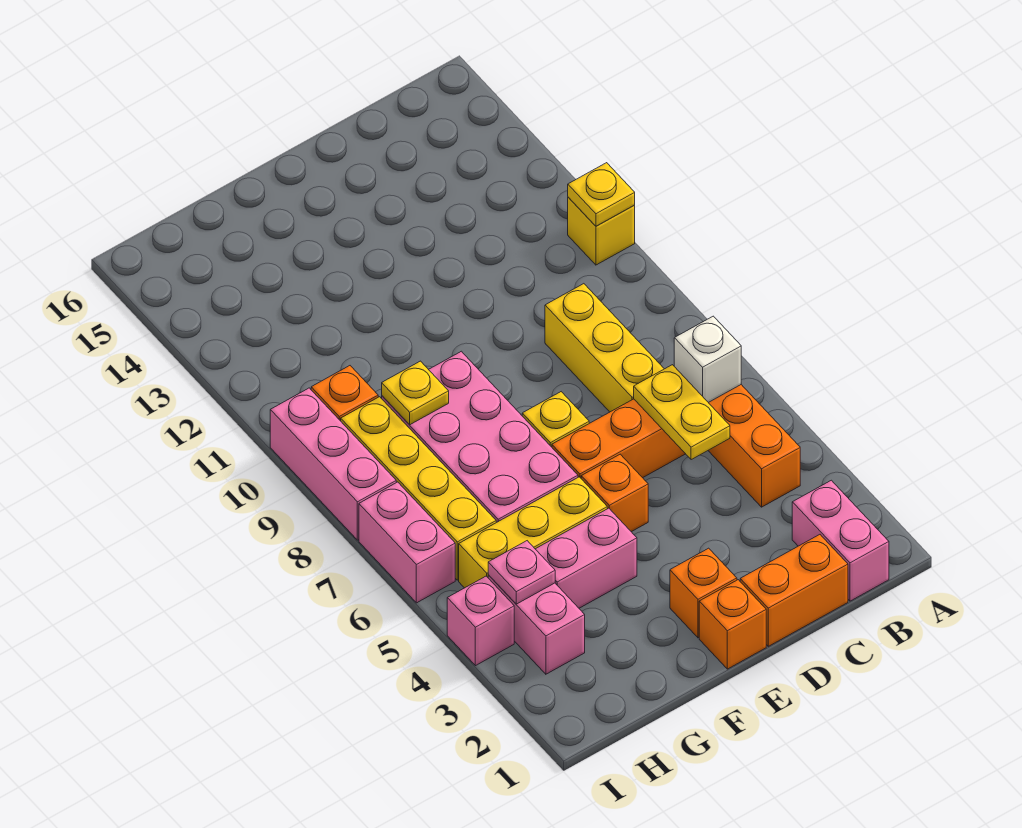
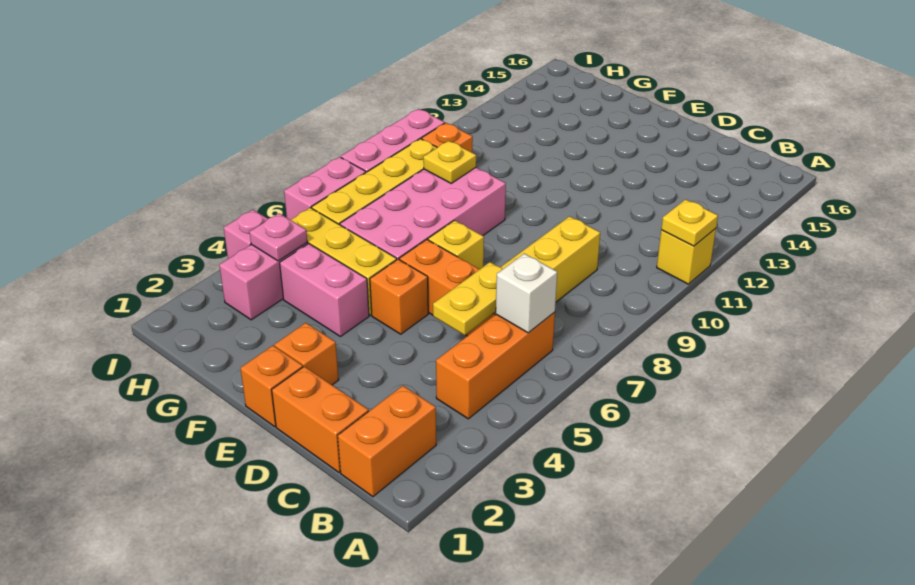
pink brick B1:B2 level 1 -> orange brick B1:B2 level 1

